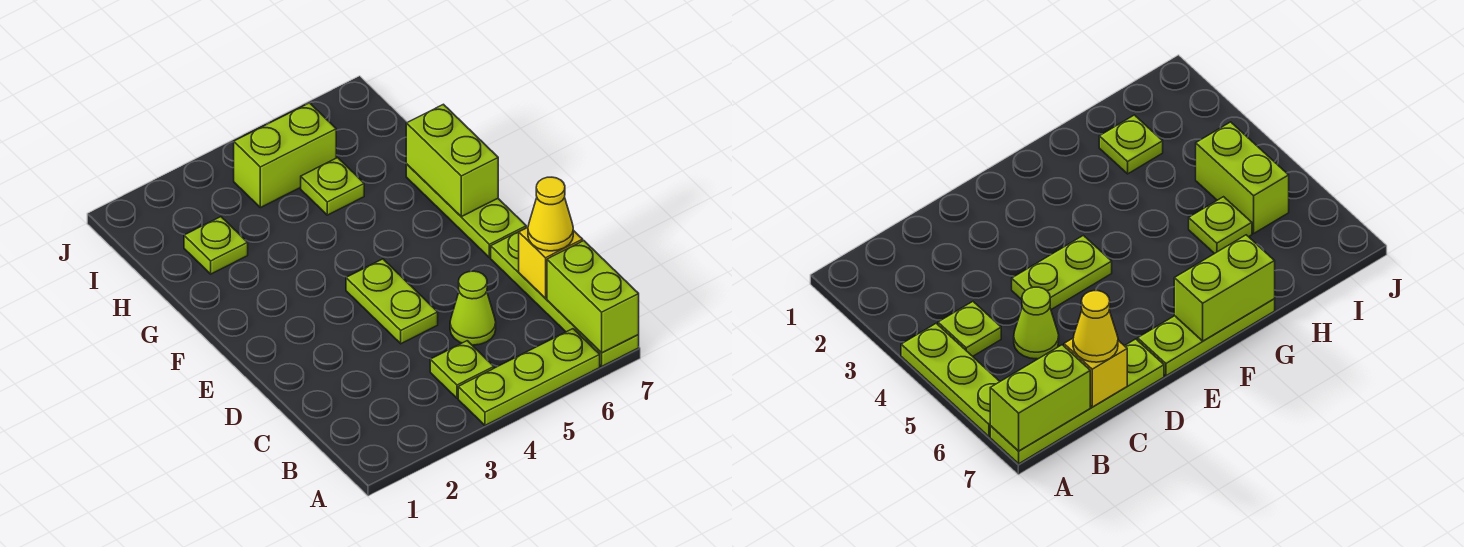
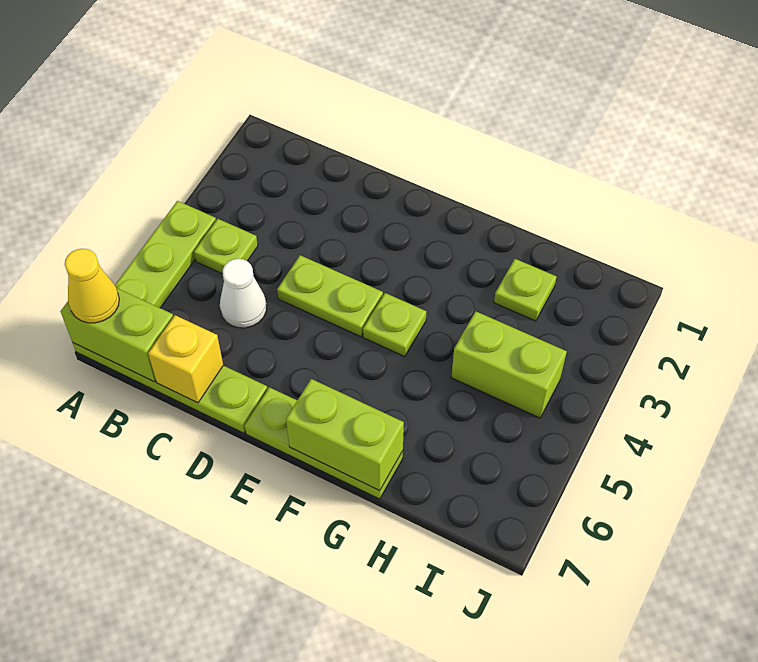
lime cone C5 level 1 -> white cone C5 level 1
yellow cone C7 level 3 -> yellow cone A7 level 3
lime plate H5 level 1 -> lime plate F4 level 1
lime brick I4:I5 level 1 -> lime brick H4:I4 level 1

